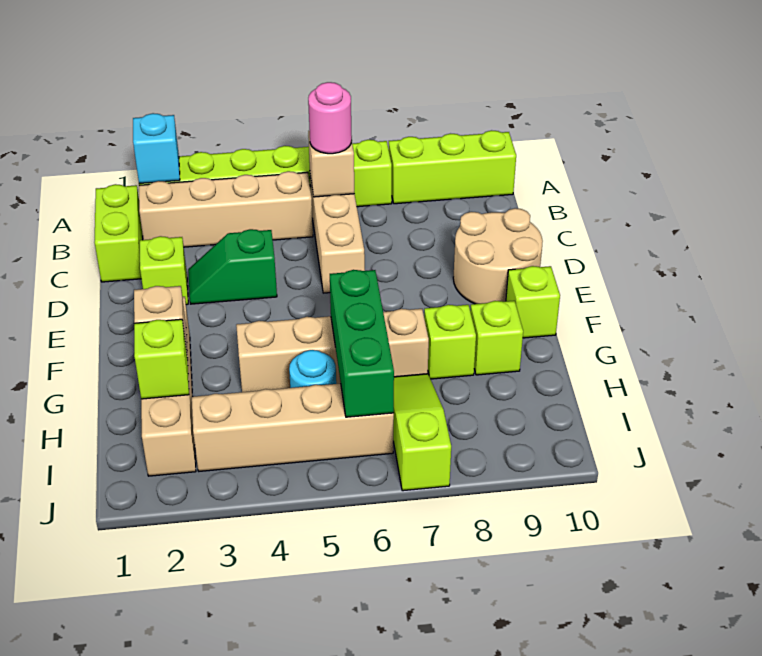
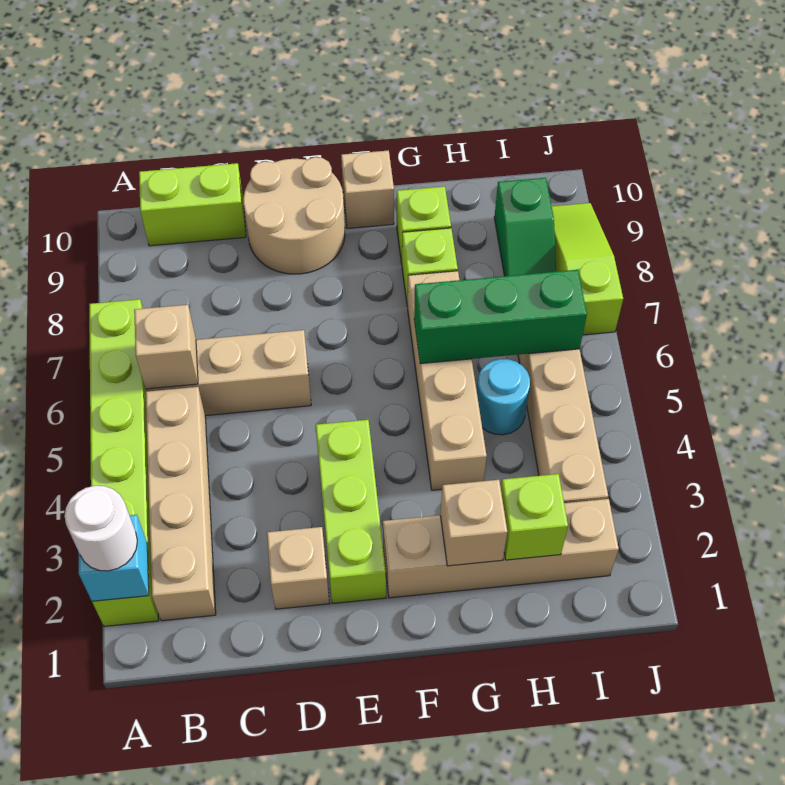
none -> white round brick A2 level 3
lime brick A8:A10 level 1 -> lime brick E2:E4 level 1
lime brick B1:C1 level 1 -> lime brick B10:C10 level 1
pink round brick B6 level 3 -> none
lime brick D2 level 1 -> tan brick D2 level 1
green slope D3:D4 level 1 top 4 -> green slope I8:I9 level 1 top 9
lime brick F10 level 1 -> tan brick F10 level 1
lime slope H7:J7 level 1 top J -> lime slope J7:J9 level 1 top 7

